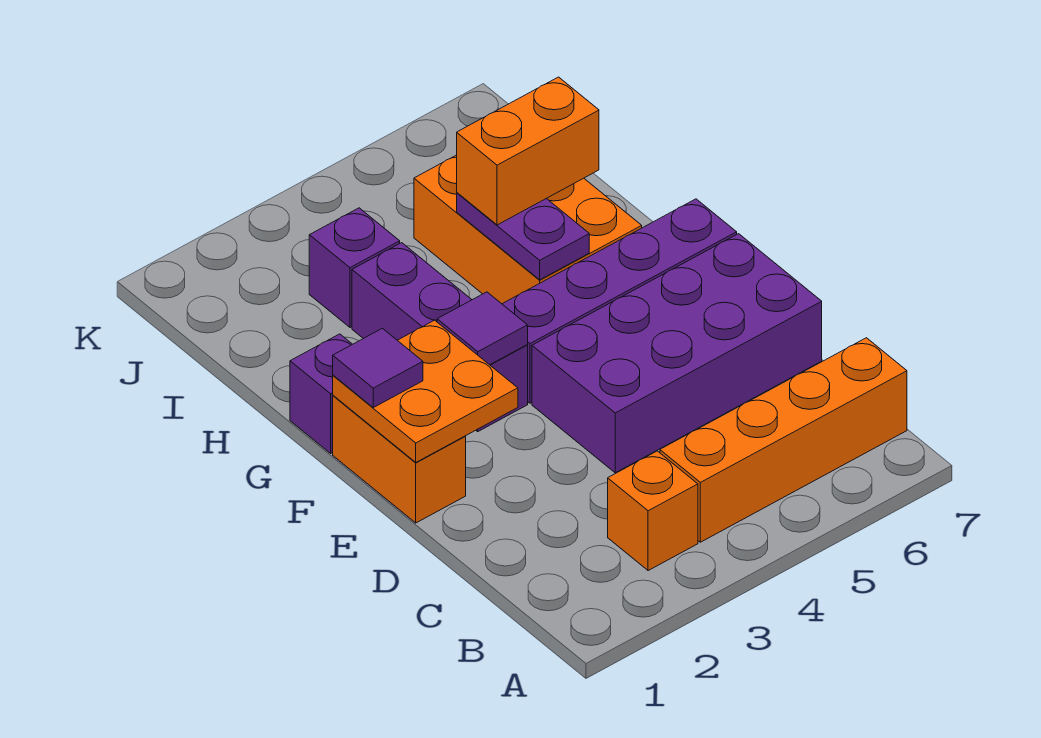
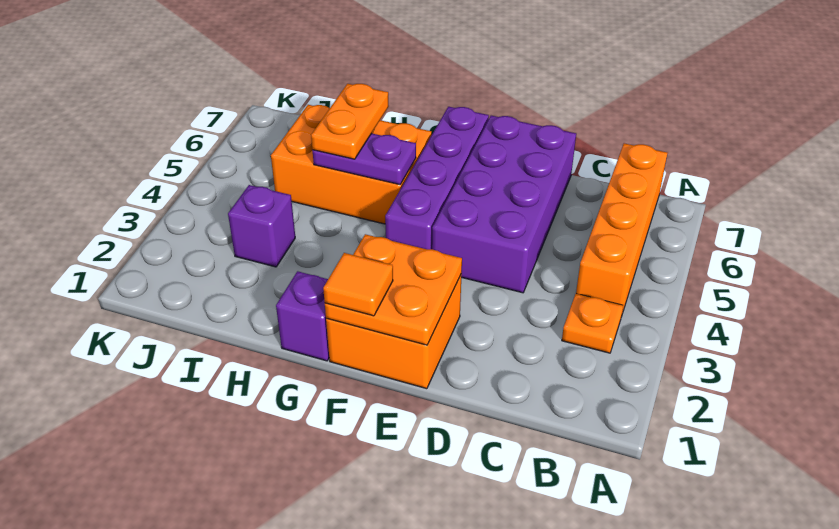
orange brick B3 level 1 -> orange plate B3 level 1
orange brick E1:F1 level 1 -> orange brick E1:F2 level 1
purple tile F1 level 3 -> orange tile F1 level 3
purple brick F3:H3 level 1 -> none
purple tile F3 level 2 -> none
orange brick H5:H6 level 3 -> orange plate H5:H6 level 3

